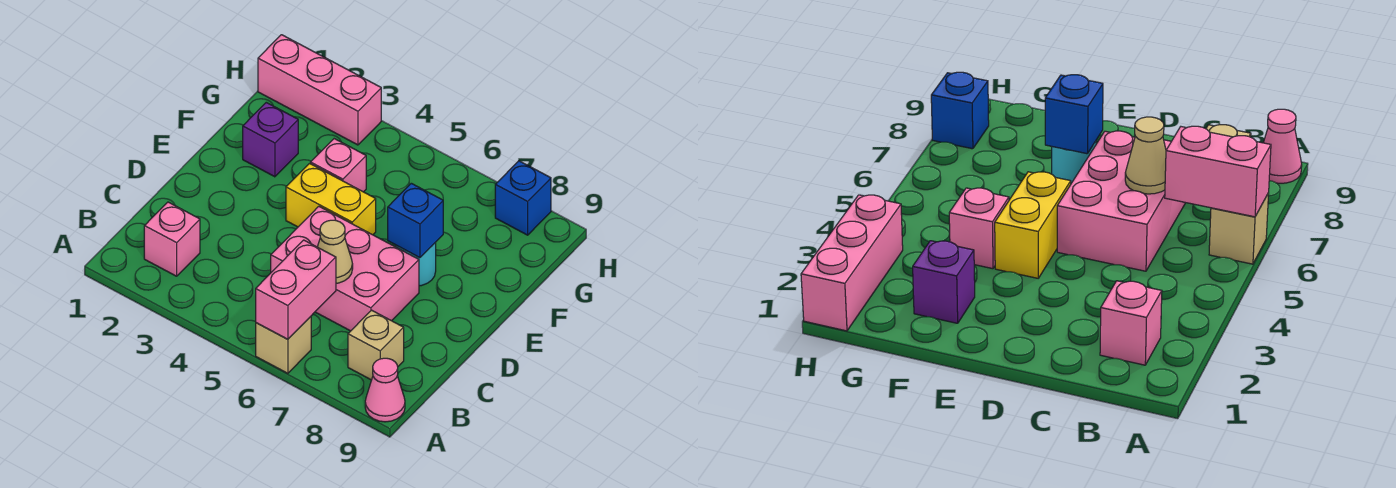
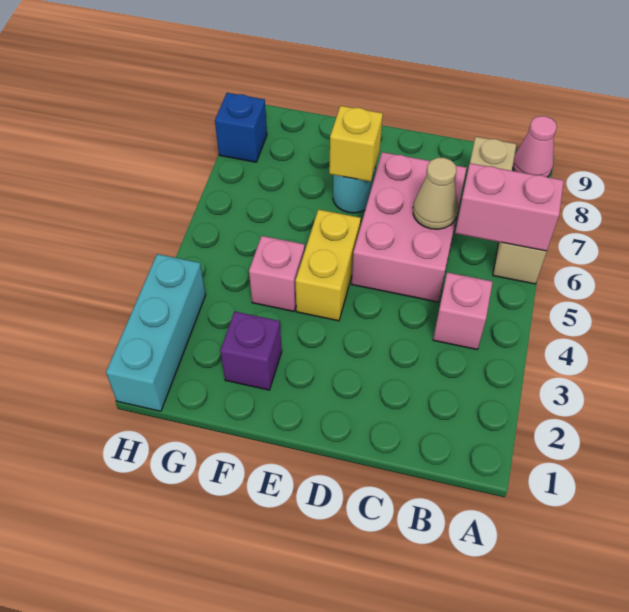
pink brick B2 level 1 -> pink brick B4 level 1
blue brick E7 level 2 -> yellow brick E7 level 2
pink brick H1:H3 level 1 -> cyan brick H1:H3 level 1

